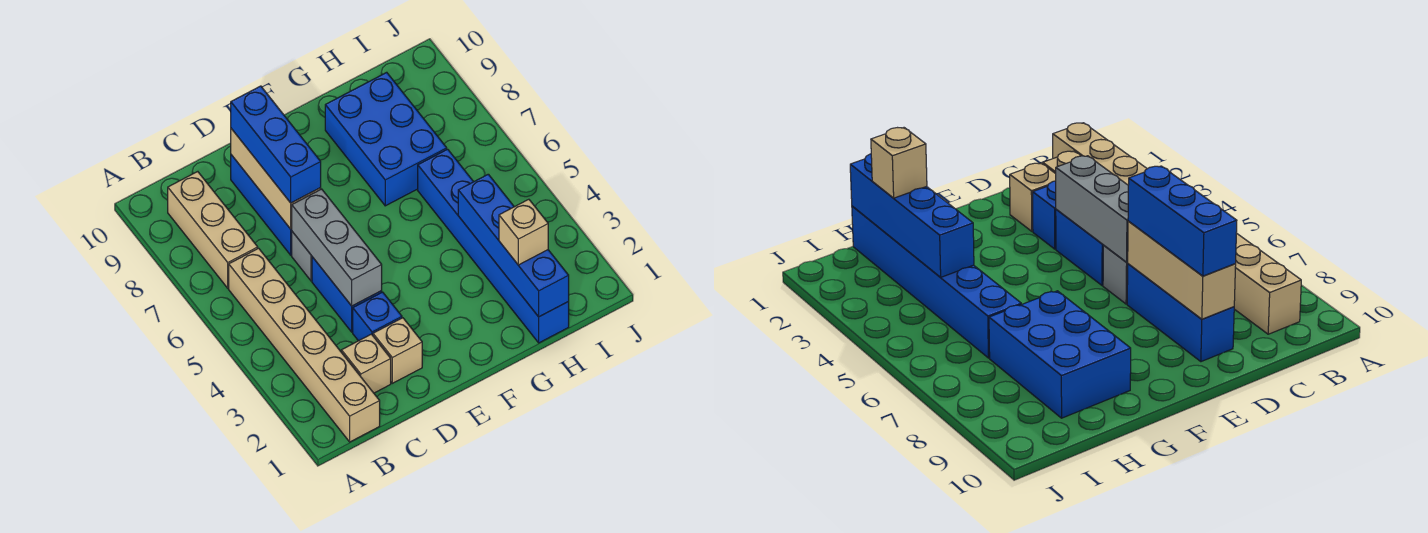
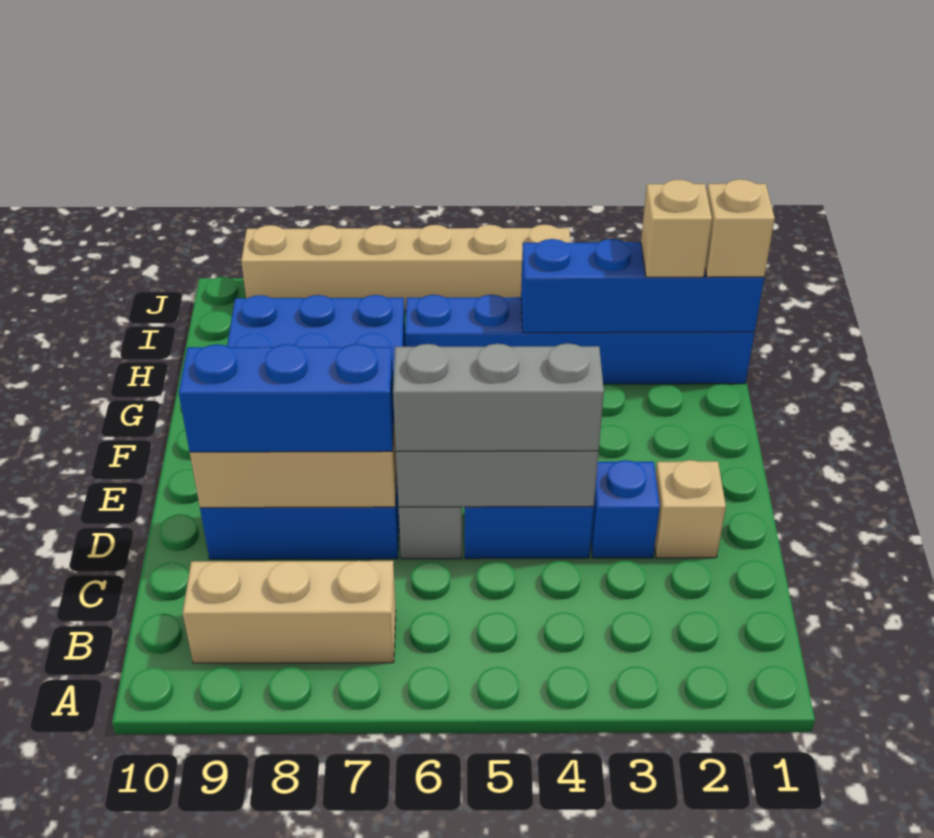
tan brick B1:B6 level 1 -> tan brick J4:J9 level 1
tan brick C2 level 1 -> tan brick H1 level 3
none -> grey brick D4:D6 level 3

